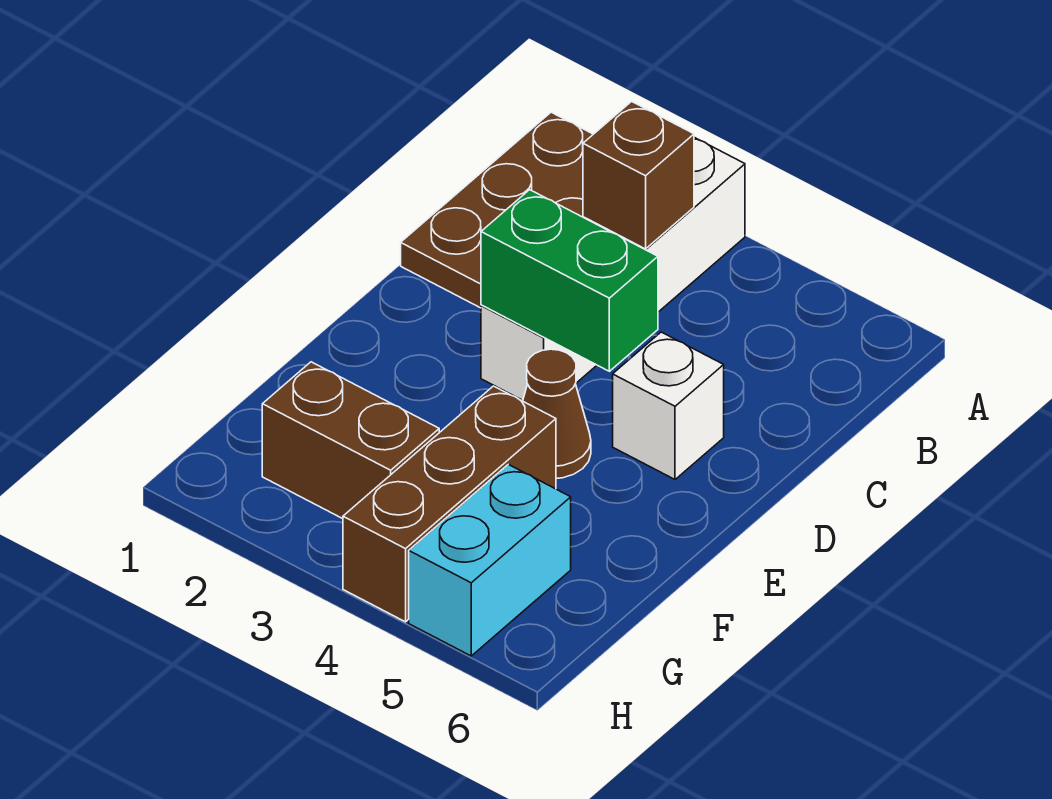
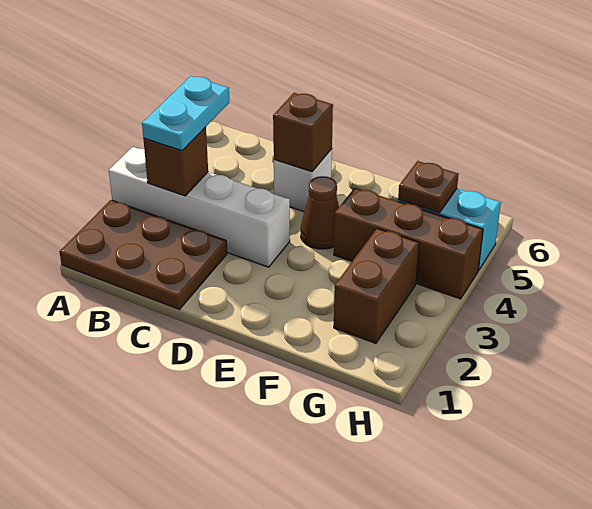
none -> cyan plate B3:B4 level 3
green brick D3:D4 level 2 -> none
none -> brown brick D5 level 2
none -> brown plate G5 level 2

